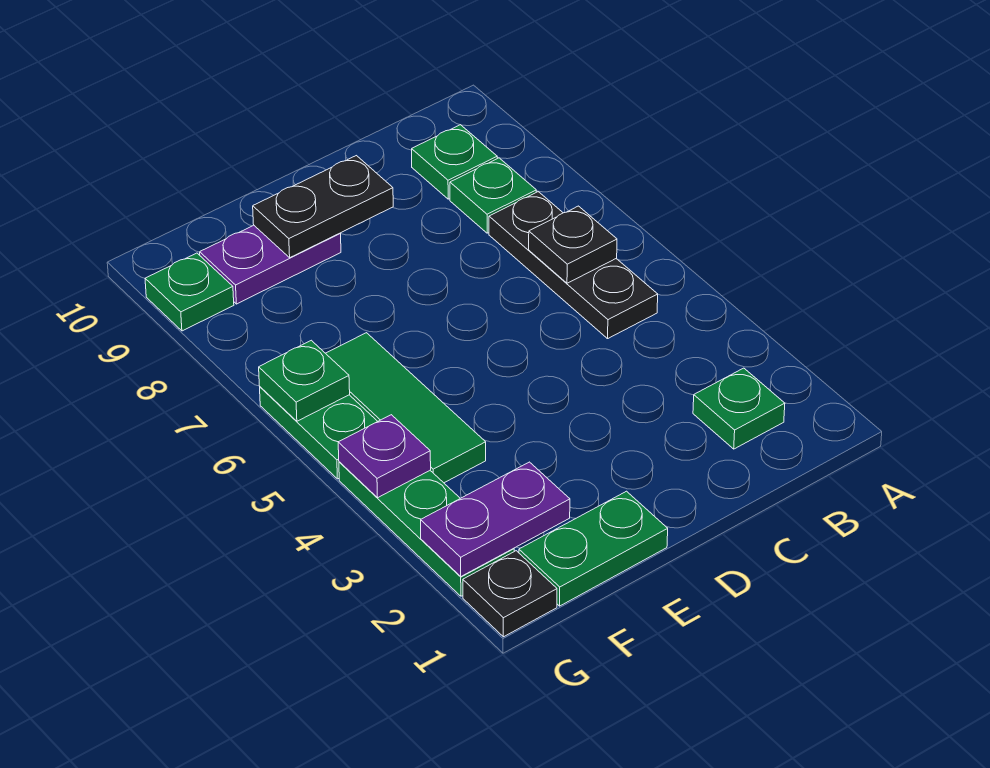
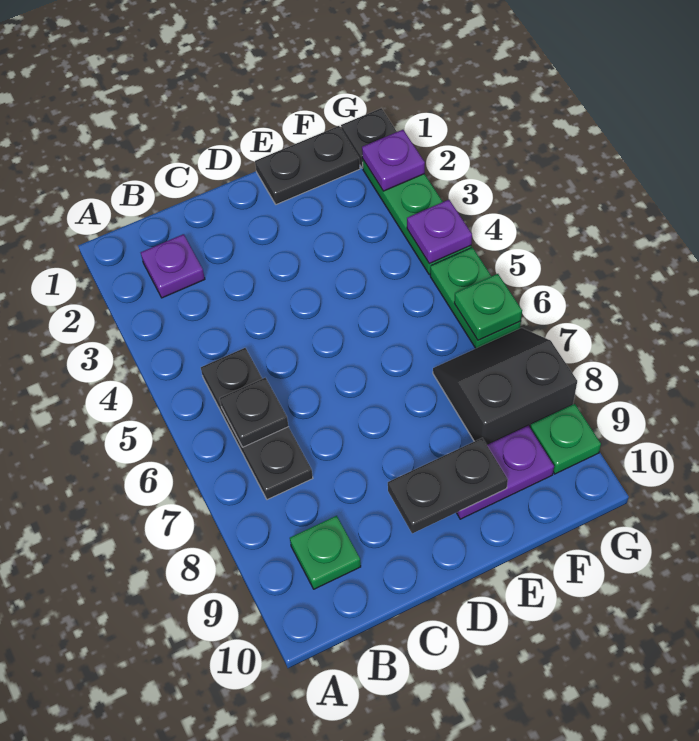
green plate B2 level 1 -> purple plate B2 level 1
green plate B8 level 1 -> none
green plate E1:F1 level 1 -> black plate E1:F1 level 1
purple plate F2:G2 level 2 -> purple plate G2 level 2
green tile F4:F6 level 1 -> none
none -> black slope F7:G8 level 1 top 8

